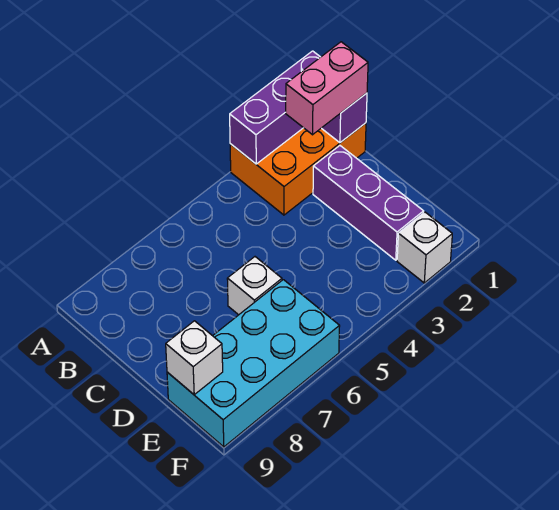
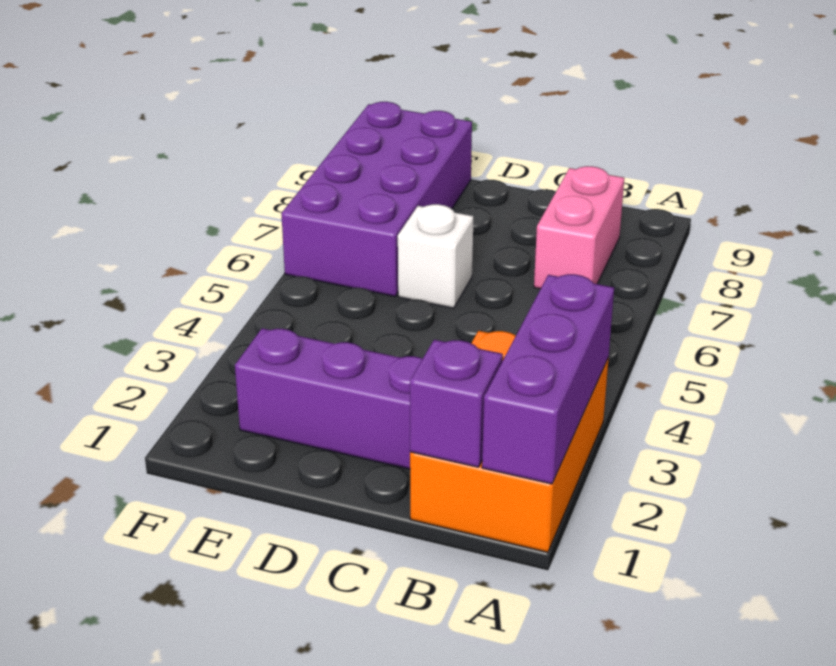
pink brick B1:B2 level 3 -> pink brick B7:B8 level 1
cyan brick E6:F9 level 1 -> purple brick E6:F9 level 1
white brick E9 level 2 -> none
white brick F2 level 1 -> none

